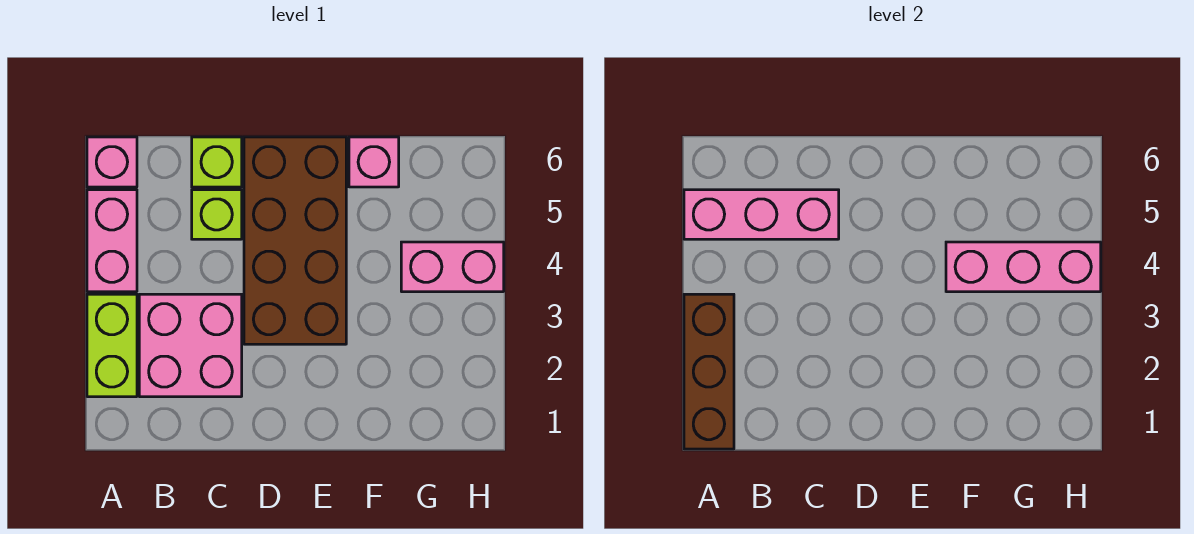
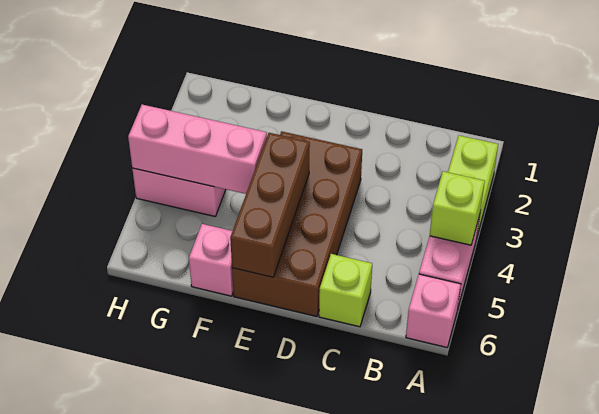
brown brick A1:A3 level 2 -> brown brick E4:E6 level 2
pink brick A5:C5 level 2 -> none
pink brick B2:C3 level 1 -> none
lime brick C5 level 1 -> lime brick A4 level 2

